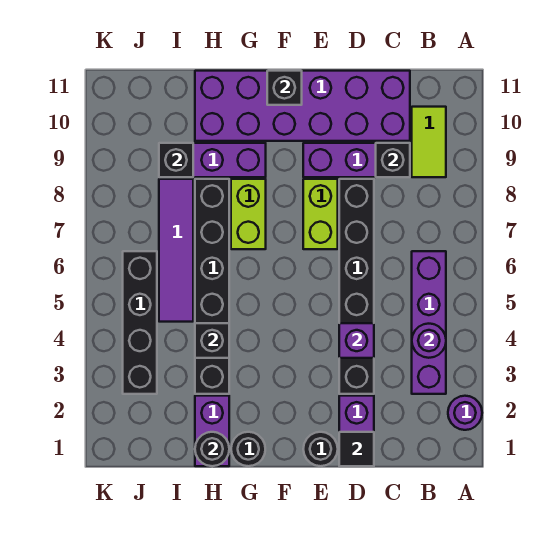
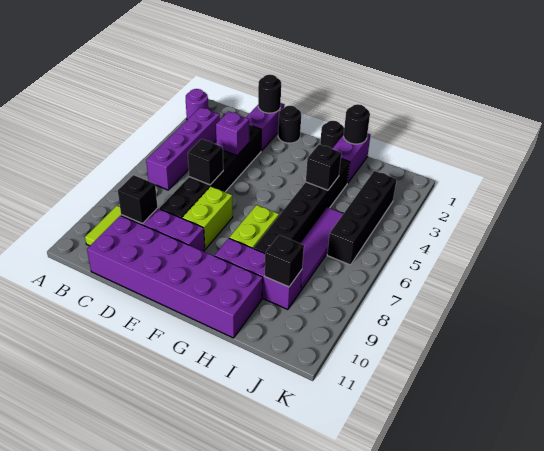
purple round brick B4 level 2 -> none
black tile D1 level 2 -> black round brick D1 level 2
black brick F11 level 2 -> black brick D6 level 2

